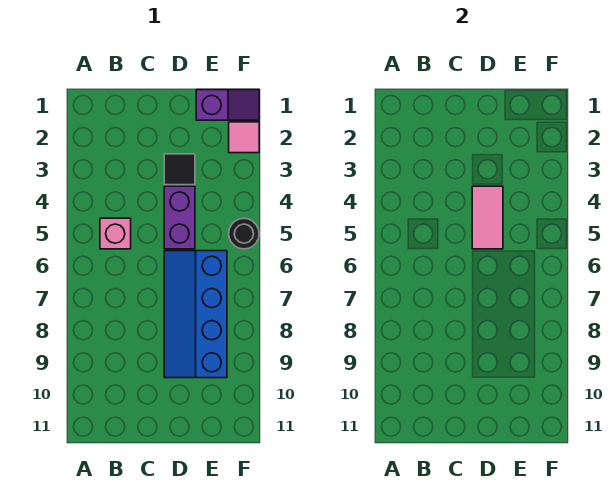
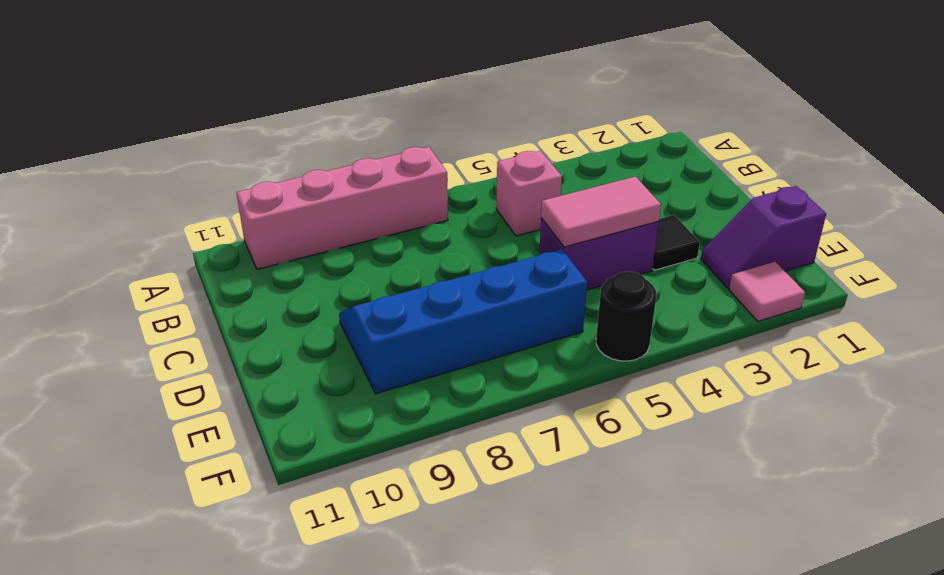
none -> pink brick A7:A10 level 1
purple slope E1:F1 level 1 top E -> purple slope E1:E2 level 1 top 1

